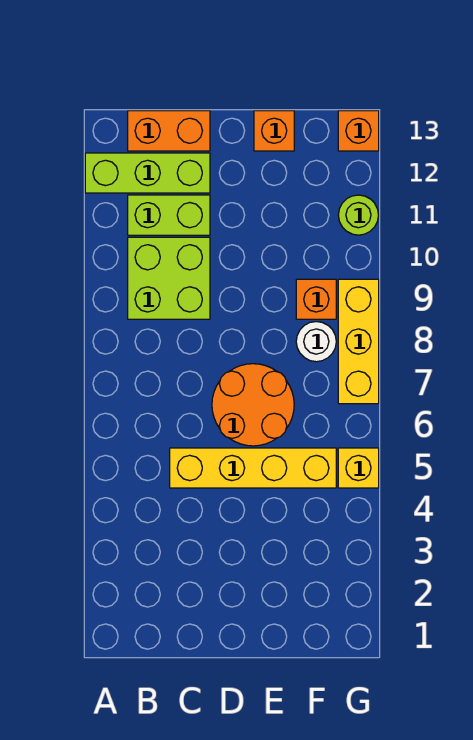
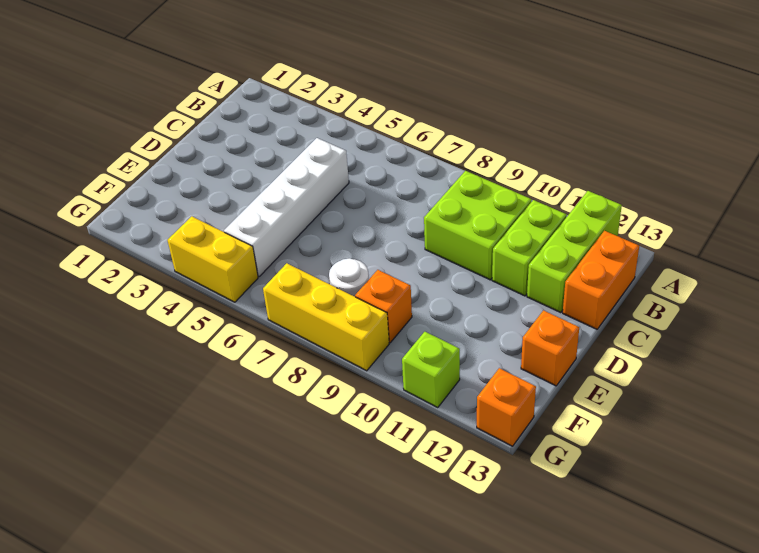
yellow brick C5:F5 level 1 -> white brick C5:F5 level 1
orange round brick D6:E7 level 1 -> none
yellow brick G5 level 1 -> yellow brick G4:G5 level 1
lime round brick G11 level 1 -> lime brick G11 level 1

